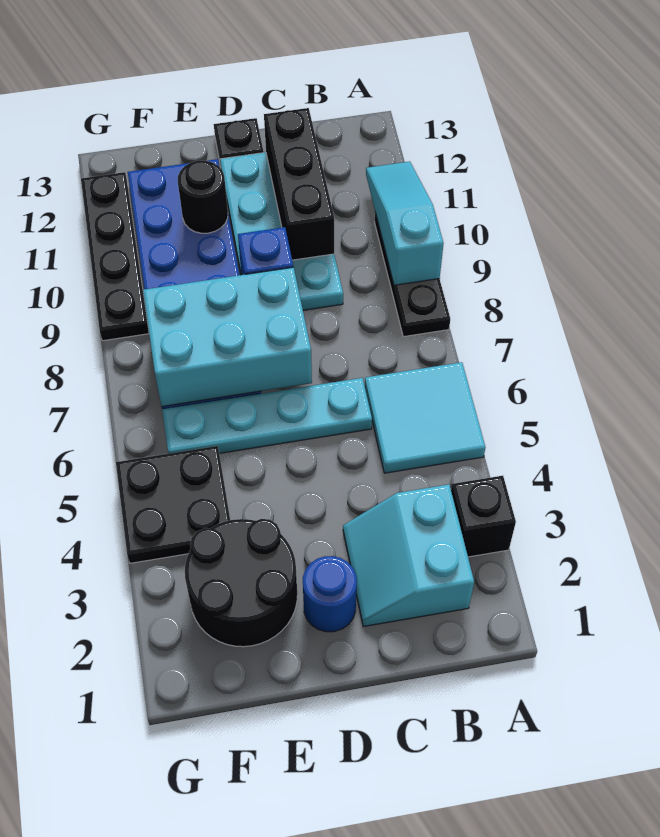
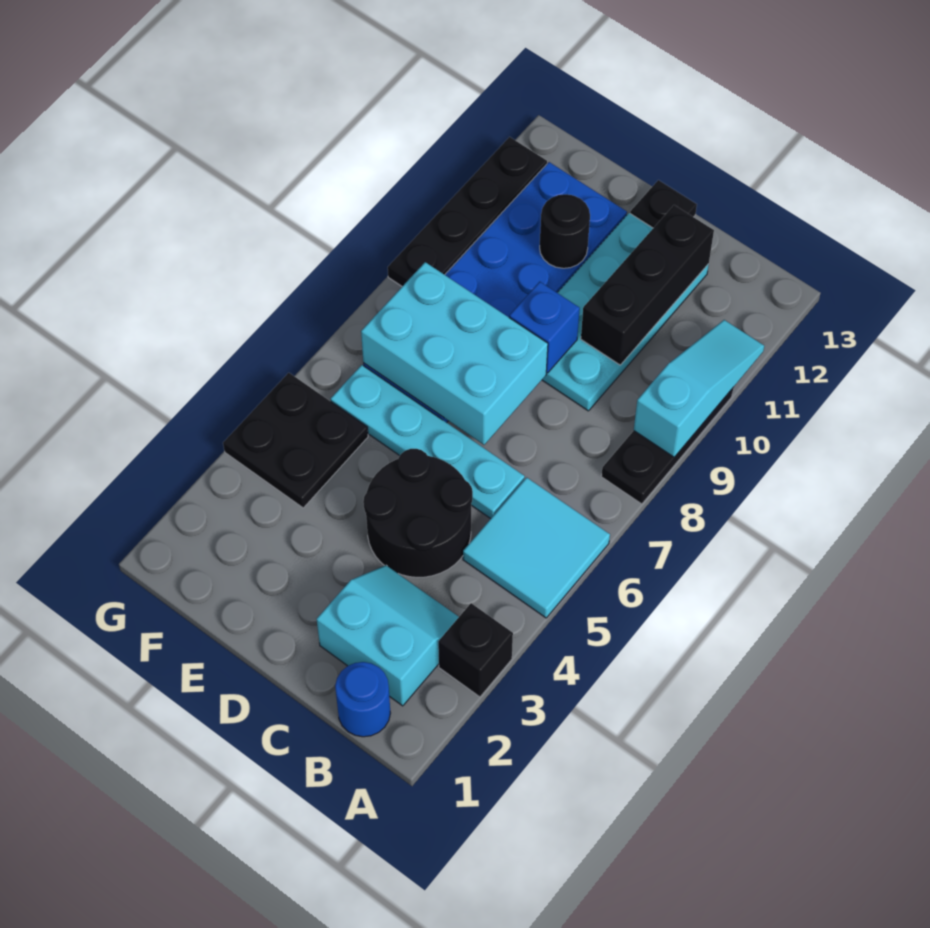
cyan slope B2:C3 level 1 top B -> cyan slope B2:C3 level 1 top 2
blue round brick D2 level 1 -> blue round brick B1 level 1
black round brick E2:F3 level 1 -> black round brick C4:D5 level 1

